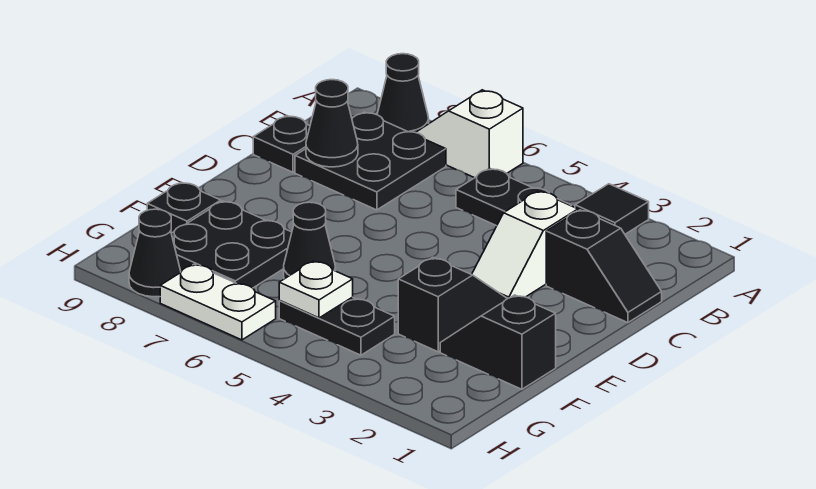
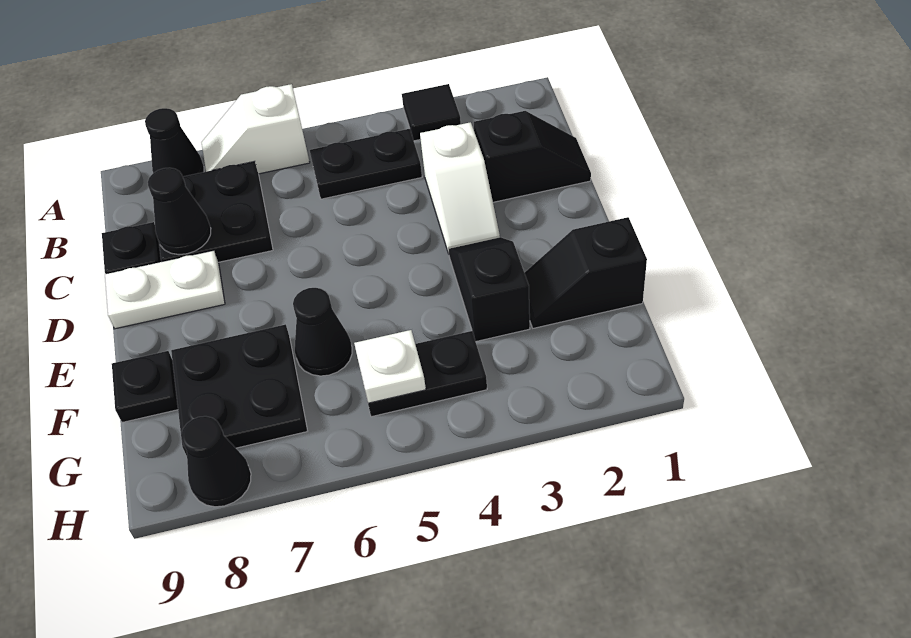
white plate H6:H7 level 1 -> white plate D8:D9 level 1

